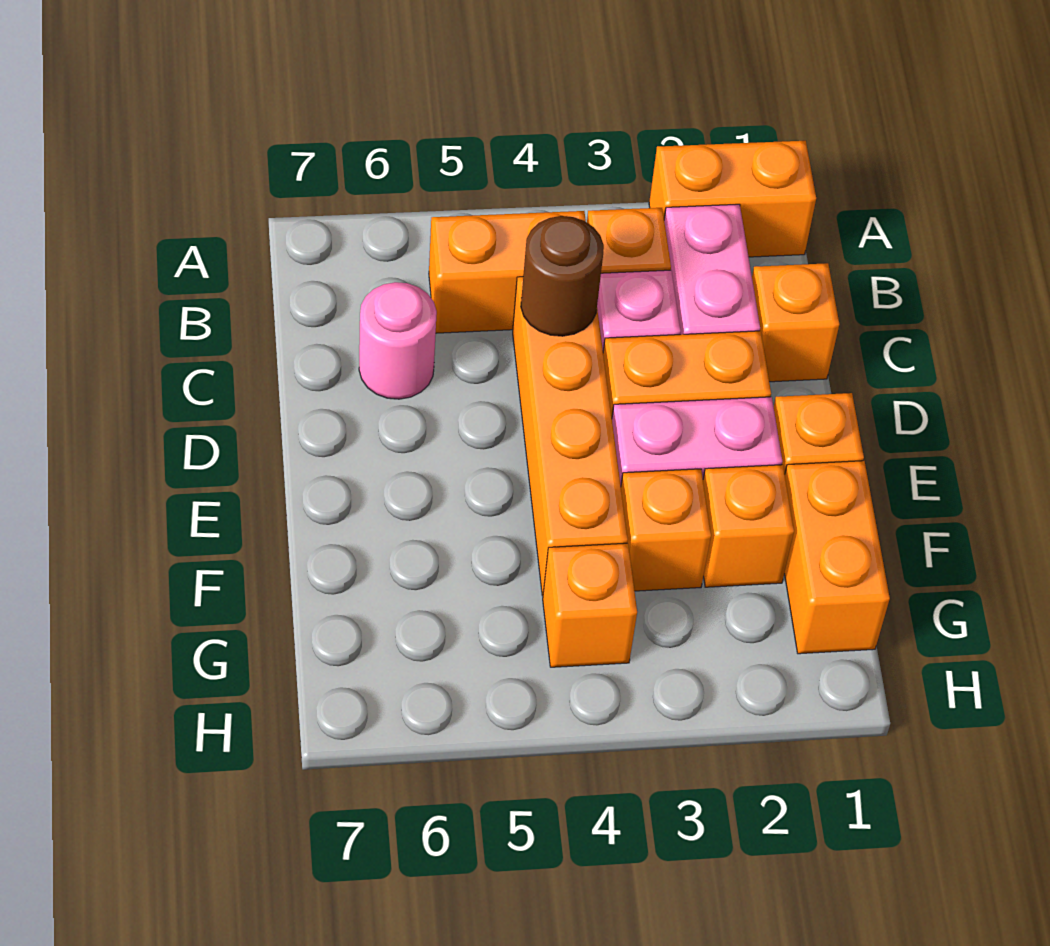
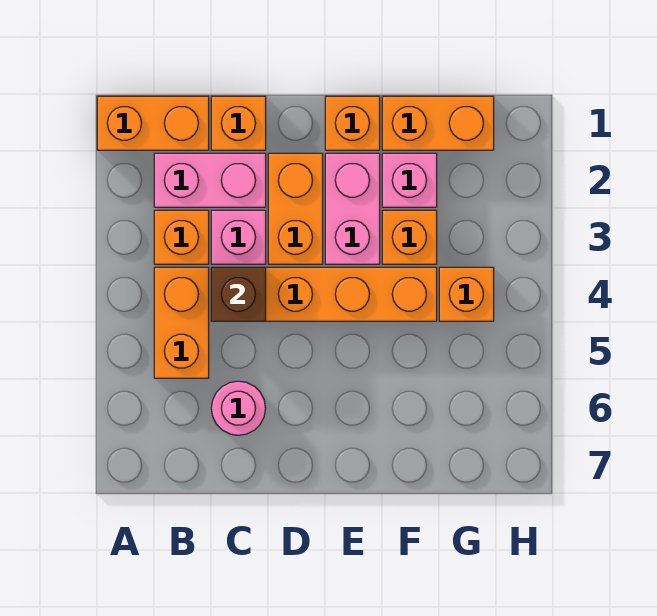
orange brick A1:A2 level 1 -> orange brick A1:B1 level 1
brown round brick C4 level 2 -> brown brick C4 level 2
orange brick F2 level 1 -> pink brick F2 level 1

